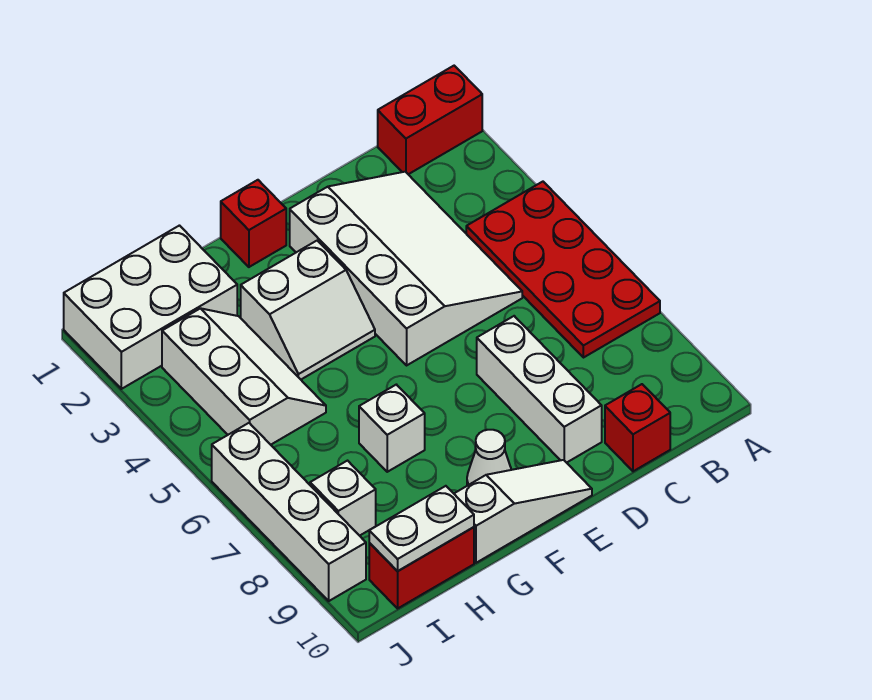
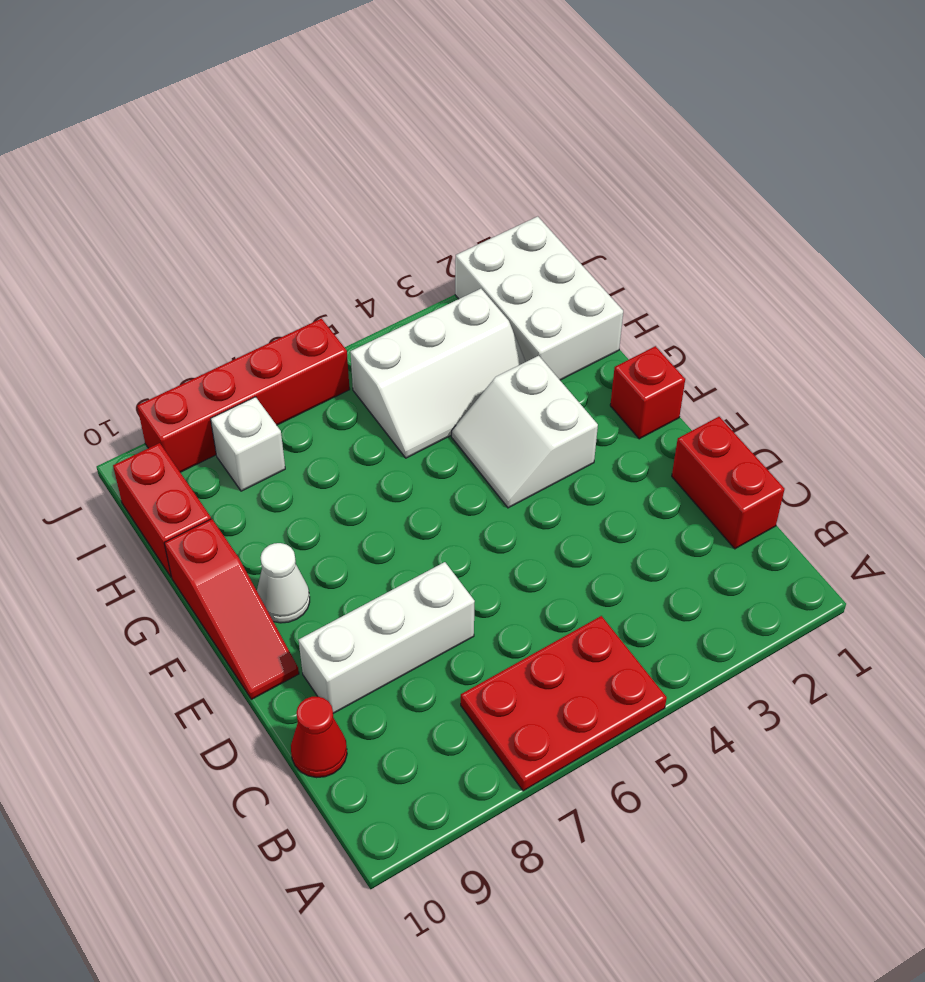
red brick A1:B1 level 1 -> red brick C1:D1 level 1
red plate A4:B7 level 1 -> red plate A5:B7 level 1
white slope C2:E5 level 1 top E -> none
red brick C10 level 1 -> red cone C10 level 1
white slope E10:G10 level 1 top G -> red slope E10:G10 level 1 top G
white brick G7 level 1 -> none
white plate H10:I10 level 2 -> none
white brick J6:J9 level 1 -> red brick J6:J9 level 1

